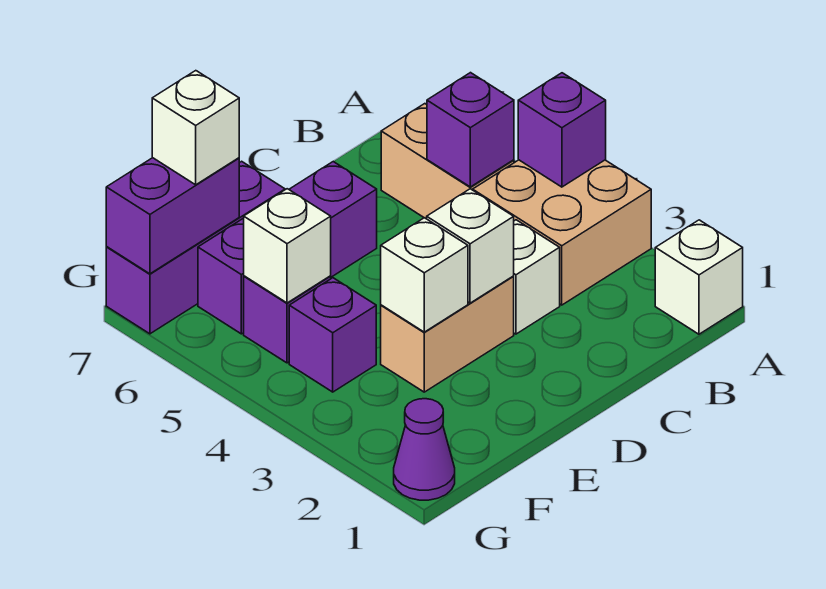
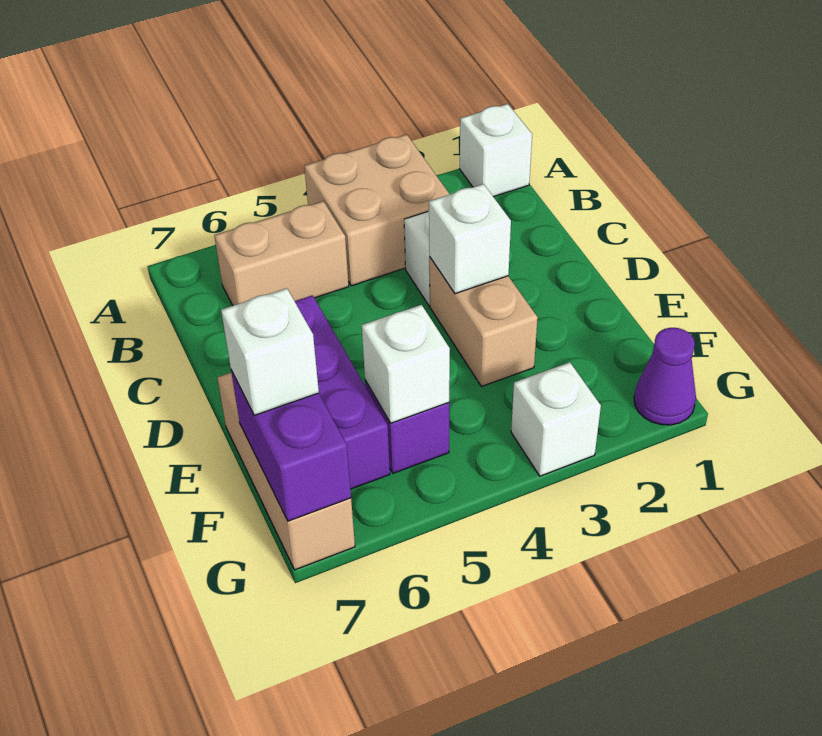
purple brick A4 level 2 -> none
purple brick B5 level 2 -> none
white brick E3 level 2 -> white brick G3 level 1
purple brick E7:G7 level 1 -> tan brick E7:G7 level 1
purple brick F4 level 1 -> none

